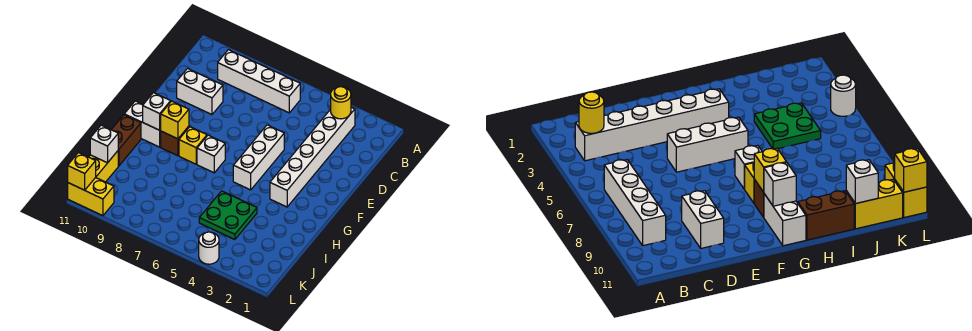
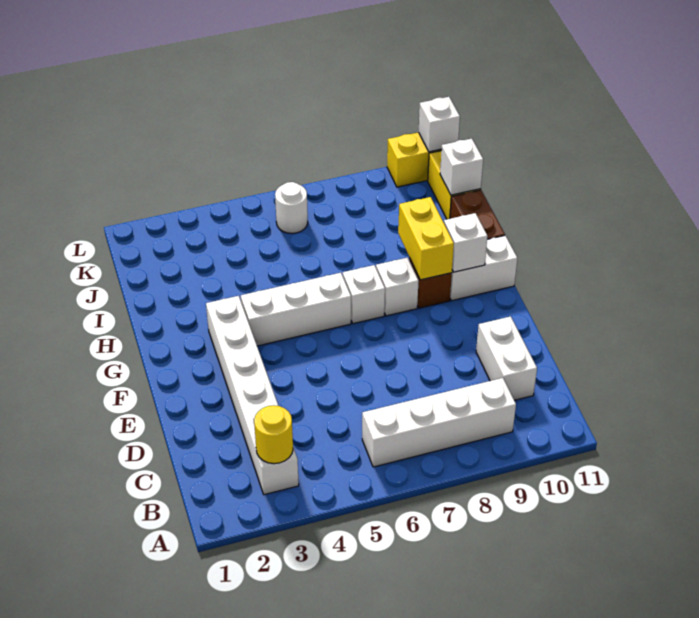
white brick D9:D10 level 1 -> white brick C10:D10 level 1
white brick E5:G5 level 1 -> white brick G4:G6 level 1
yellow brick G8 level 1 -> white brick G8 level 1
yellow brick G9 level 2 -> yellow brick G9:H9 level 2
green plate I4:J5 level 1 -> none
white round brick L4 level 1 -> white round brick K6 level 1
yellow brick L11 level 2 -> white brick L11 level 2

